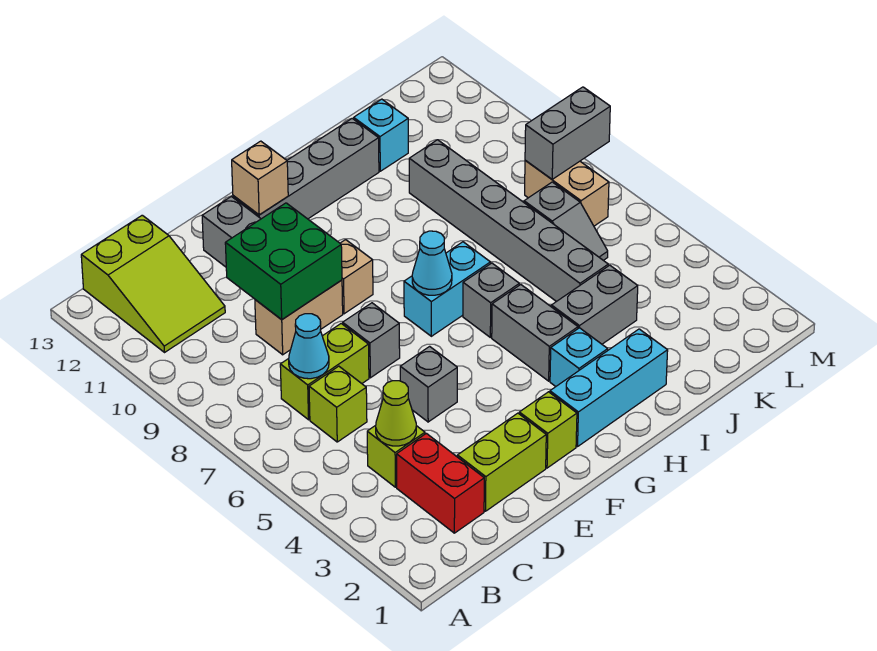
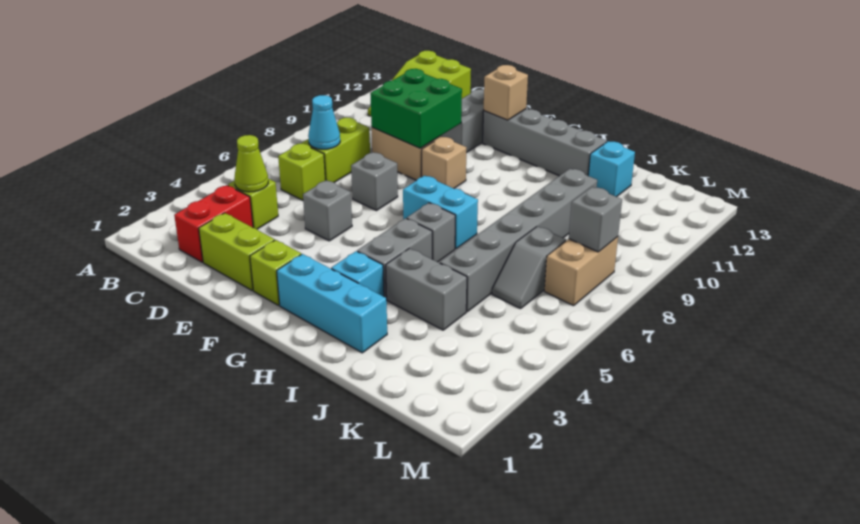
lime brick C7:D7 level 1 -> lime brick C7:C8 level 1
cyan cone G7 level 2 -> none
grey brick L8:M8 level 2 -> grey brick L8 level 2

